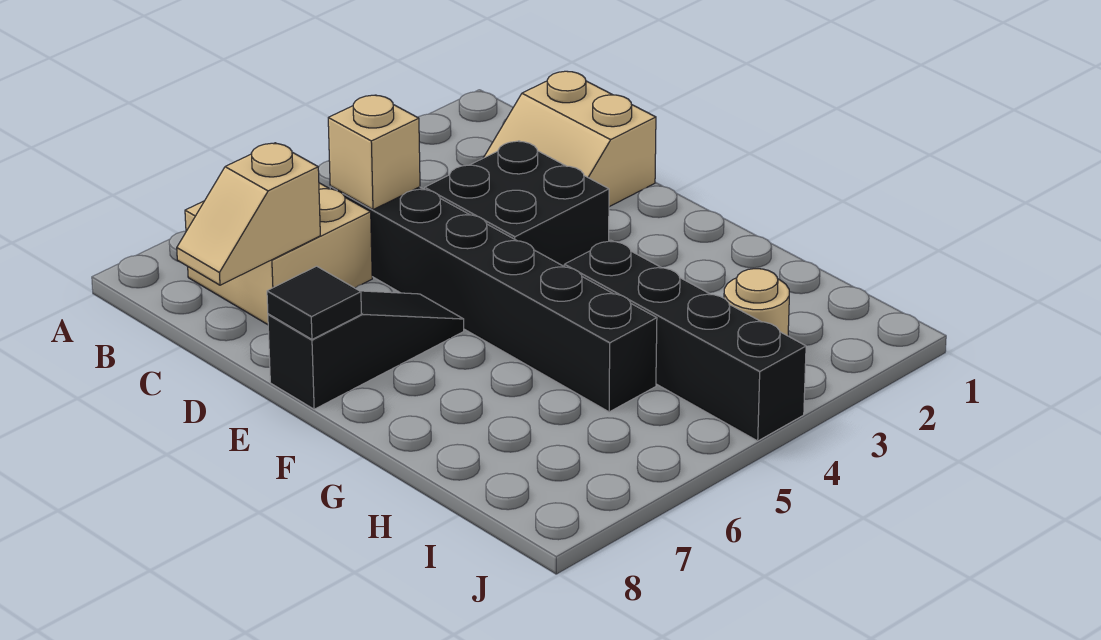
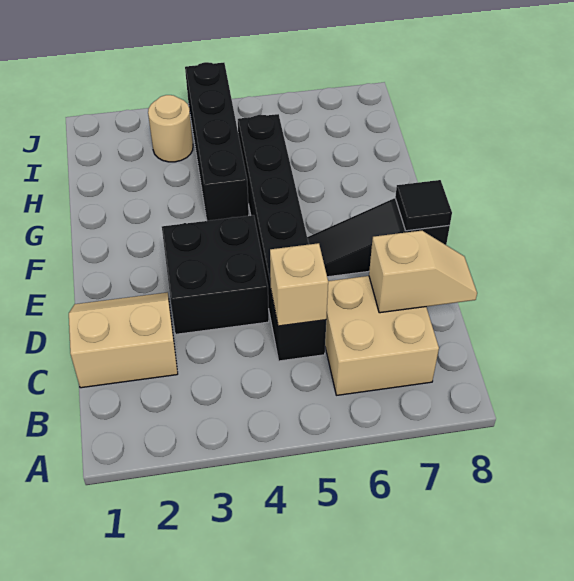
tan slope C1:D2 level 1 top 1 -> tan slope C1:D2 level 1 top C

